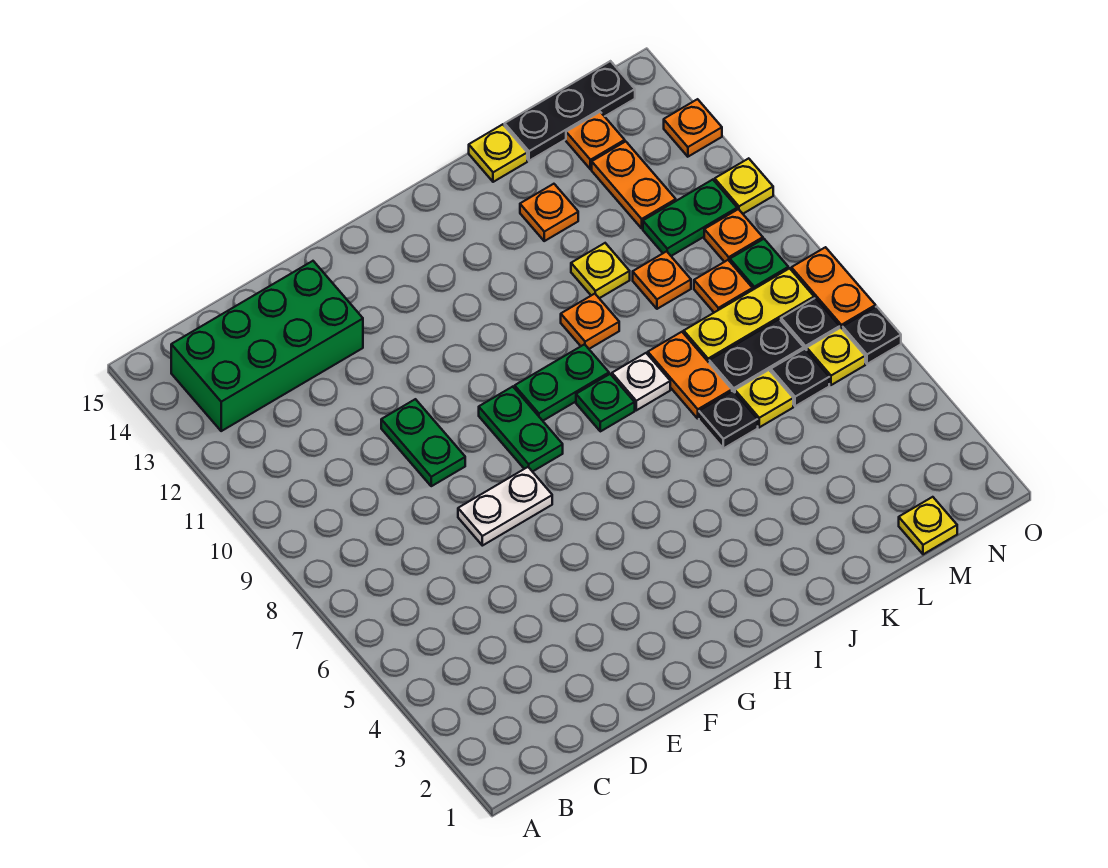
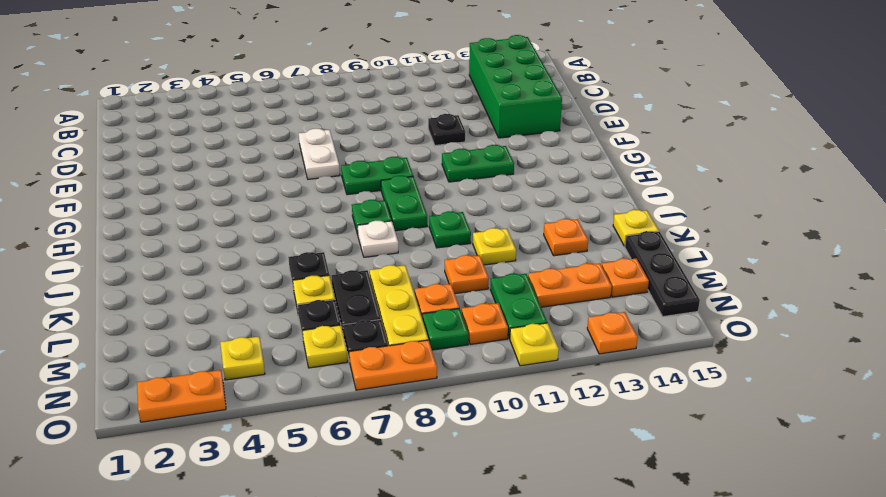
green plate E9:E10 level 1 -> green plate G11:G12 level 1
orange plate J10 level 1 -> green plate J10 level 1
orange plate K7:K8 level 1 -> orange plate O2:O3 level 1
yellow plate M1 level 1 -> yellow plate N4 level 1
black plate O6 level 1 -> black plate E11 level 1

